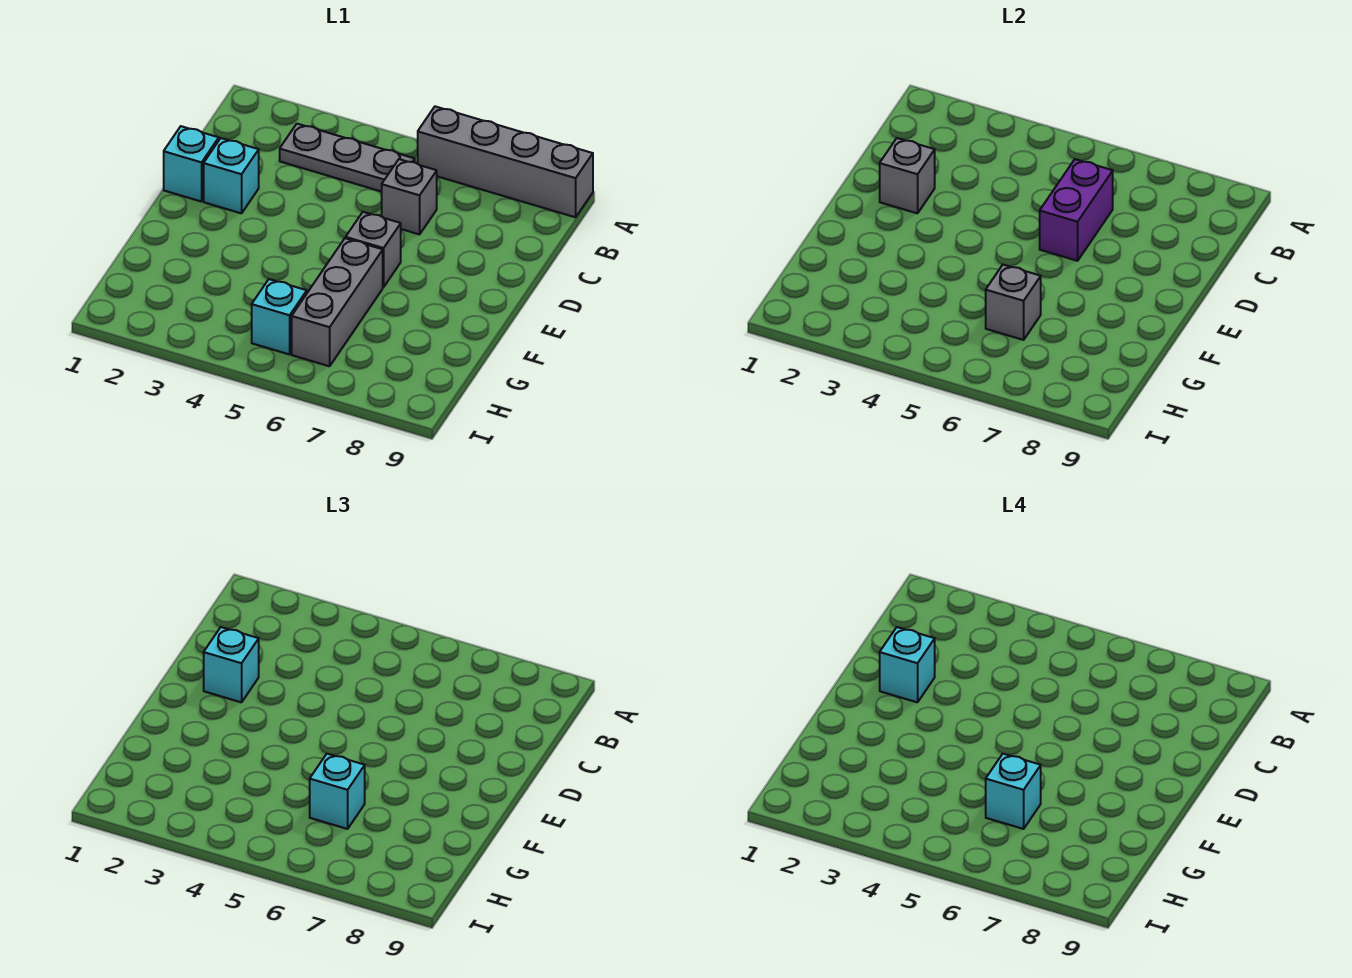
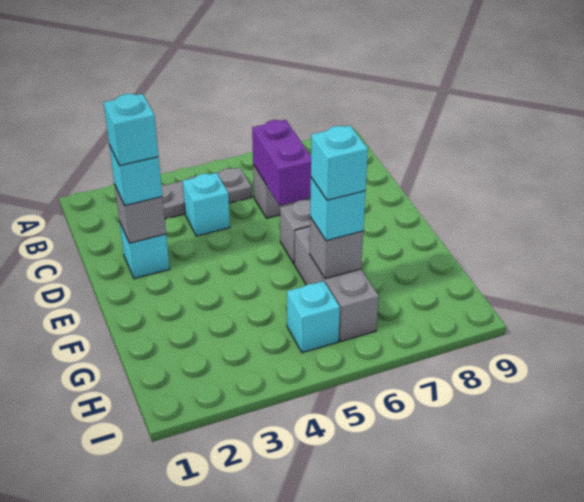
grey brick A6:A9 level 1 -> none
cyan brick D1 level 1 -> cyan brick C4 level 1

